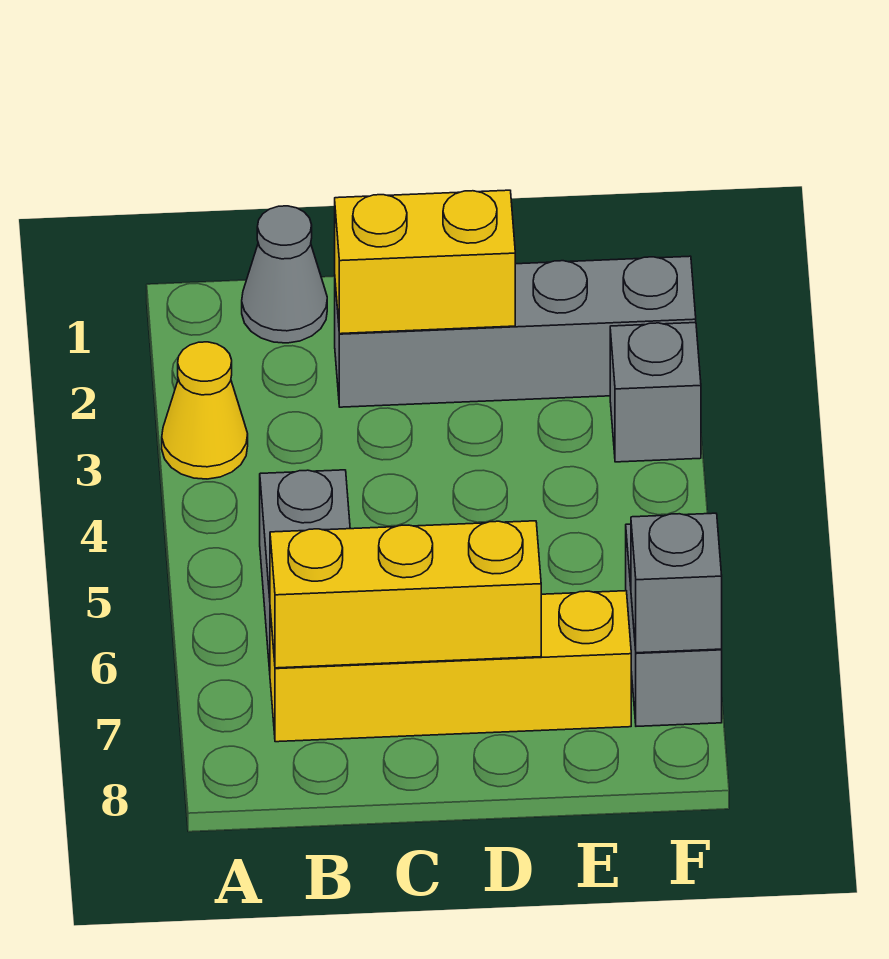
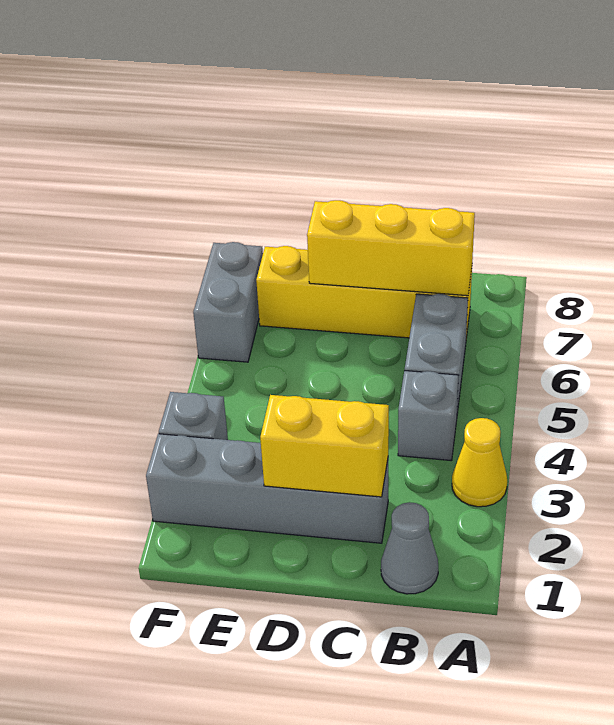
grey brick F7 level 2 -> grey brick B4 level 1

